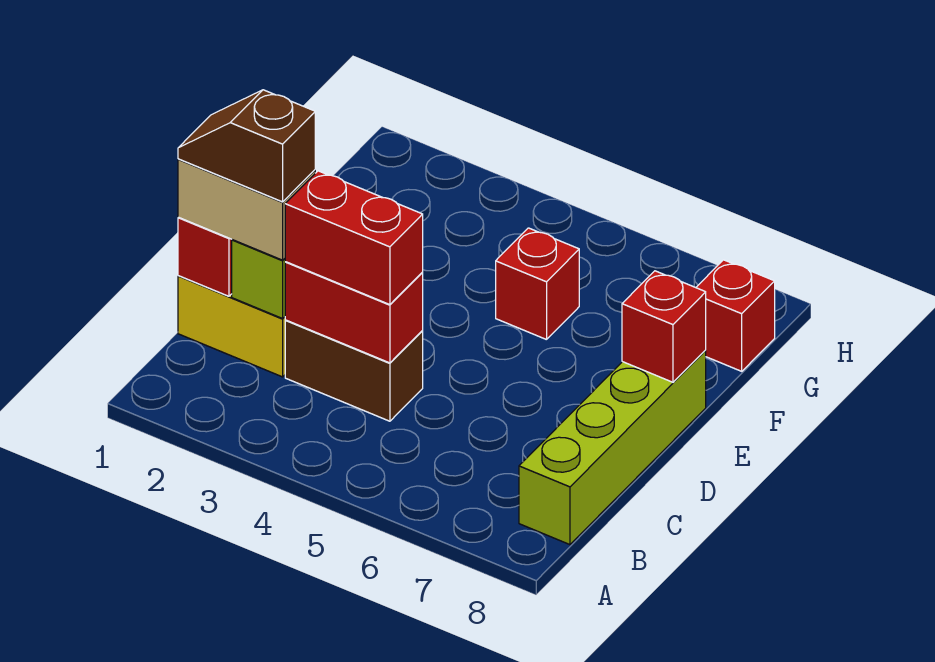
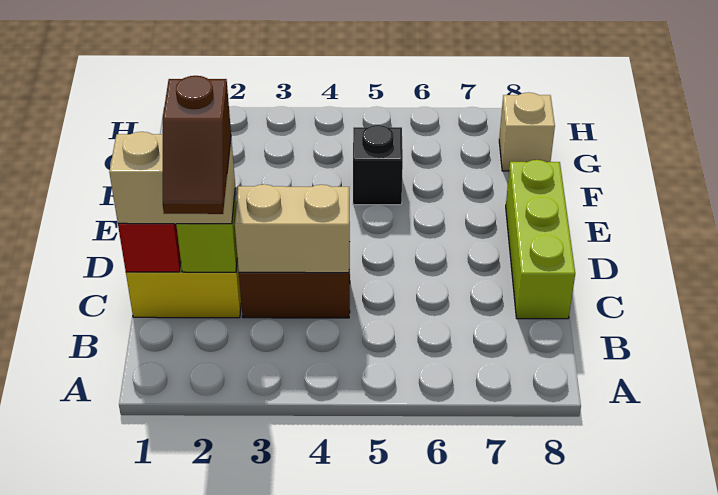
lime brick B8:E8 level 1 -> lime brick C8:E8 level 1
brown slope C1:C2 level 4 top 2 -> brown slope B2:C2 level 4 top C
red brick C3:C4 level 2 -> tan brick C3:C4 level 2
red brick C3:C4 level 3 -> none
red brick E8 level 2 -> none
red brick F5 level 1 -> black brick F5 level 1
red brick G8 level 1 -> tan brick G8 level 1

